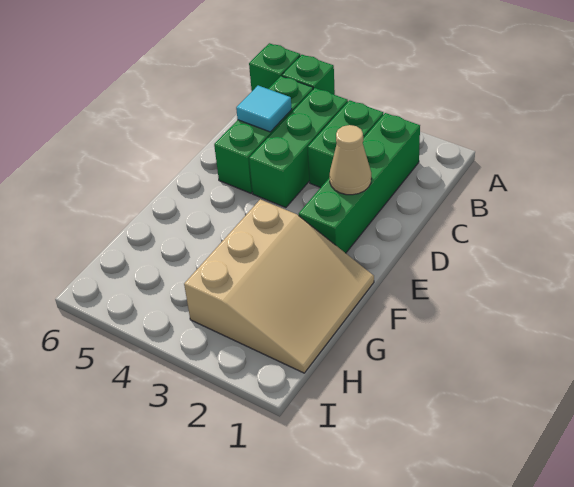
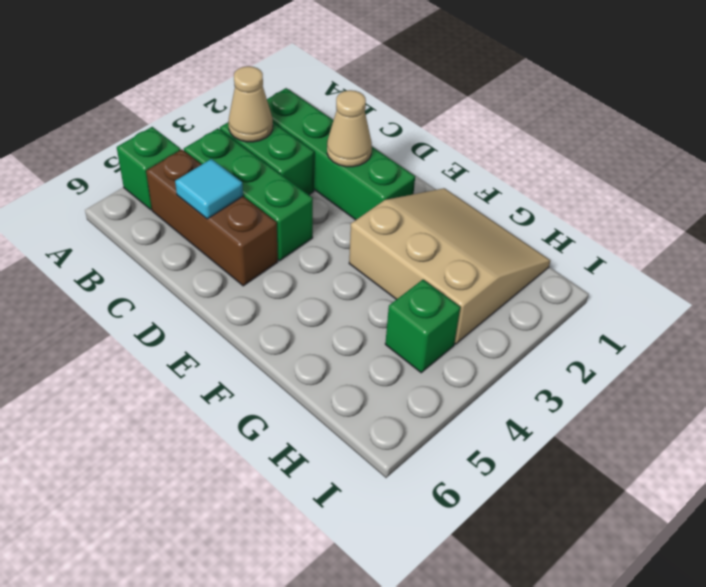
green brick A6 level 1 -> green brick H4 level 1
none -> tan cone B3 level 2
green brick B5:D5 level 1 -> brown brick B5:D5 level 1

